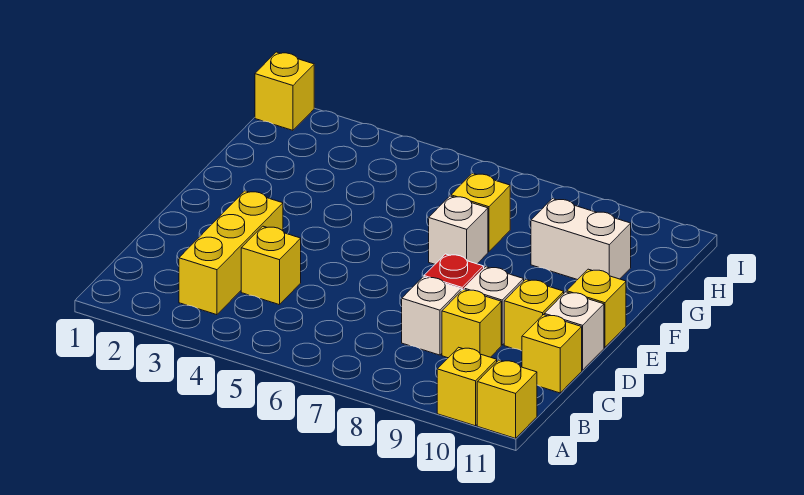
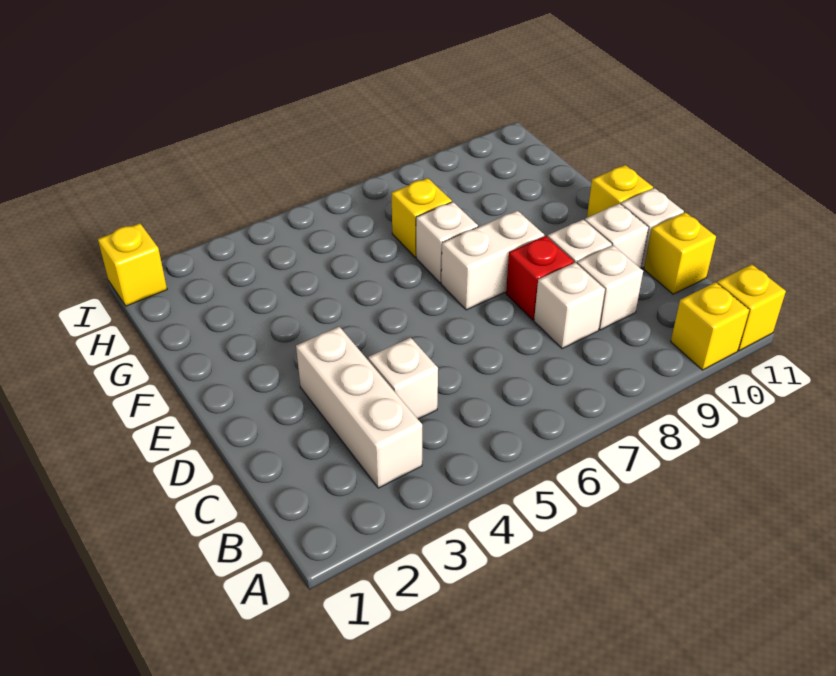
yellow brick B3:D3 level 1 -> white brick B3:D3 level 1
yellow brick C4 level 1 -> white brick C4 level 1
yellow brick C9 level 1 -> white brick C9 level 1
yellow brick D10 level 1 -> white brick D10 level 1
white brick G9:G10 level 1 -> white brick E7:E8 level 1

